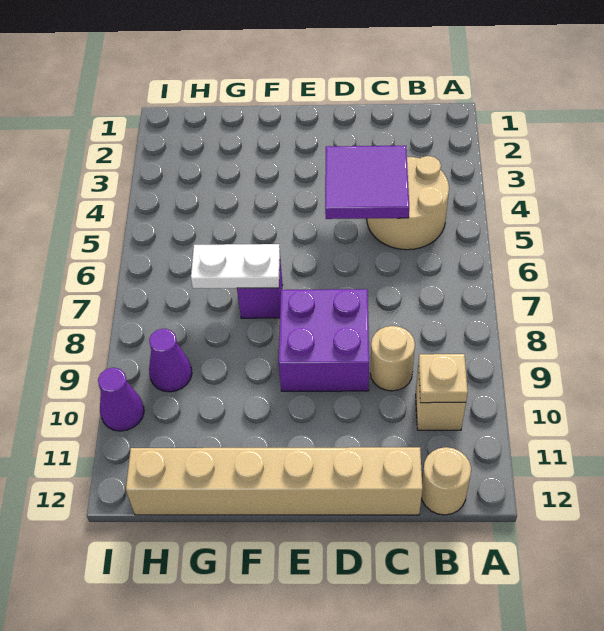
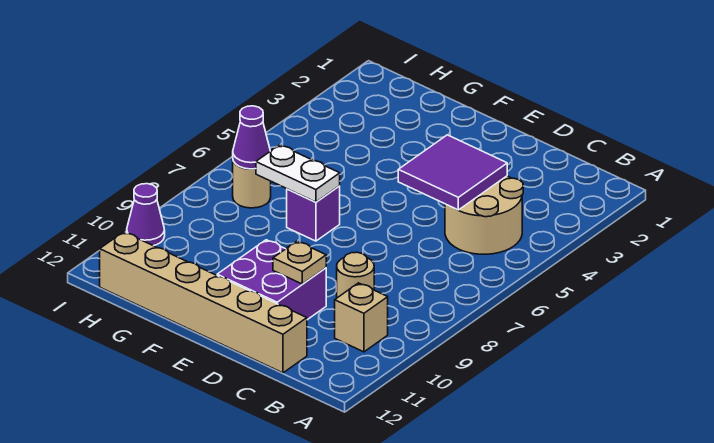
tan plate B10 level 2 -> tan plate D10 level 2
tan round brick B12 level 1 -> tan round brick H7 level 1
purple brick D8:E9 level 1 -> purple brick D10:E11 level 1
purple cone H9 level 1 -> purple cone H7 level 2

